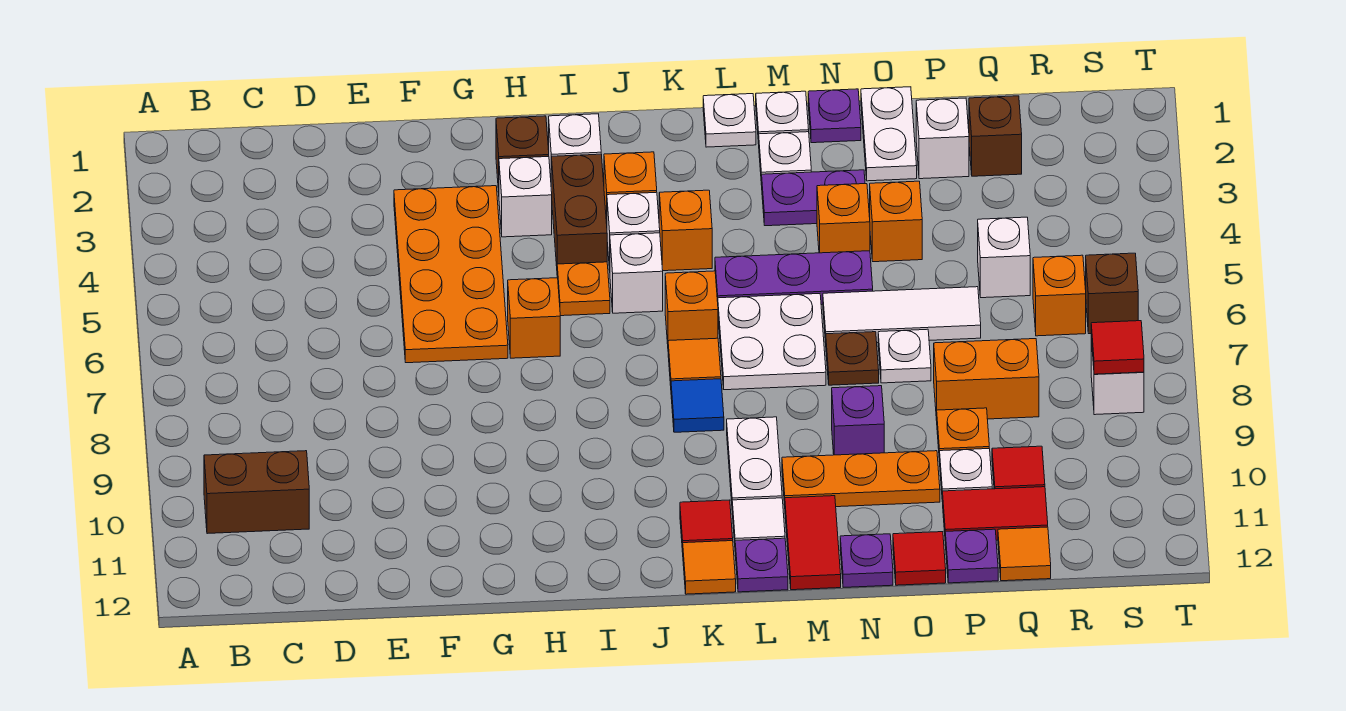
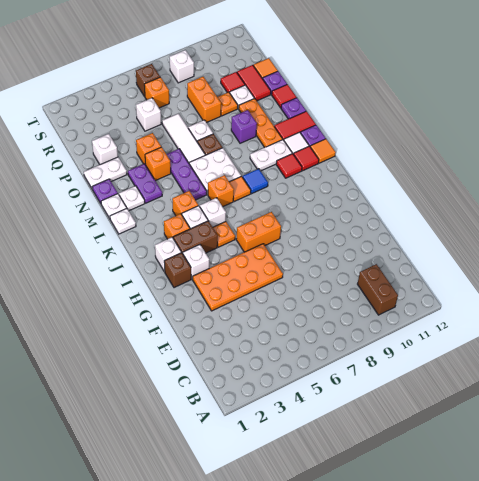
orange brick H6 level 1 -> orange brick H6:H7 level 1
brown brick Q2 level 1 -> none
red tile S8 level 2 -> red tile K10 level 1

